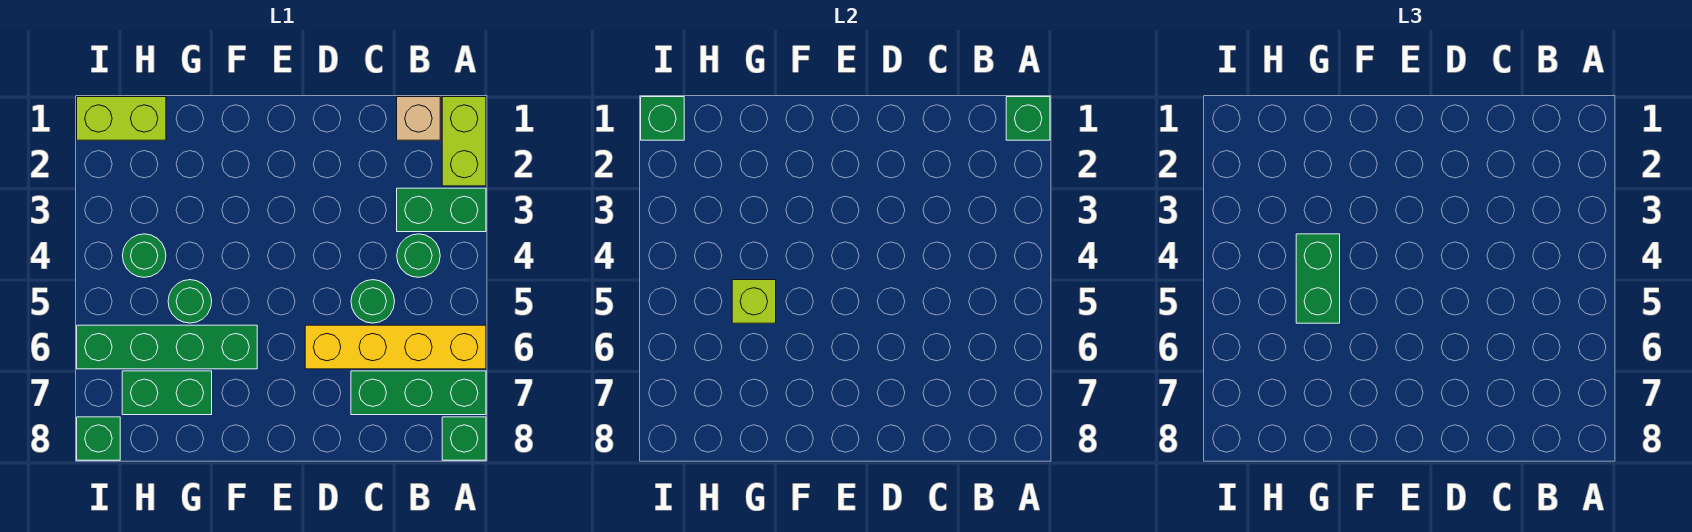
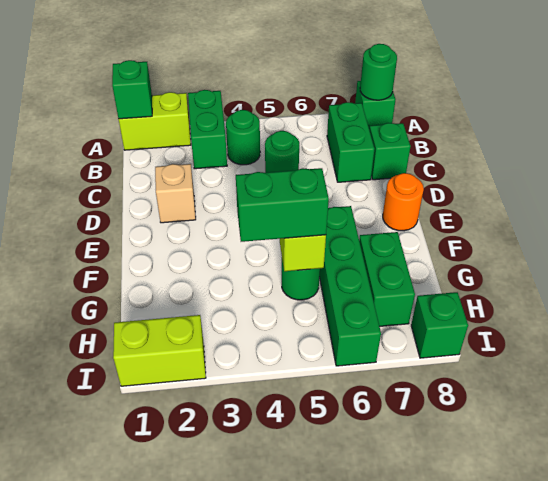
yellow brick A6:D6 level 1 -> none
green brick A7:C7 level 1 -> green brick B7:C7 level 1
tan brick B1 level 1 -> tan brick D2 level 1
none -> orange round brick E8 level 1
lime brick H1:I1 level 1 -> lime brick I1:I2 level 1
green round brick H4 level 1 -> green round brick A8 level 2
green brick I1 level 2 -> green brick C8 level 1

